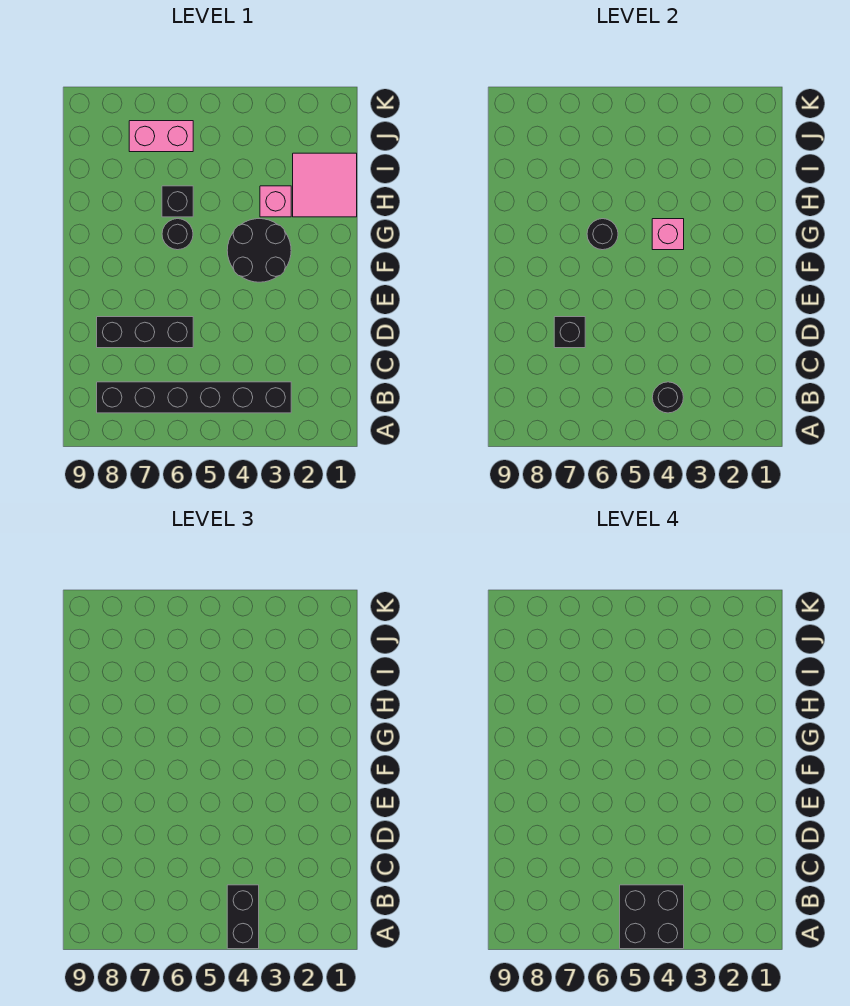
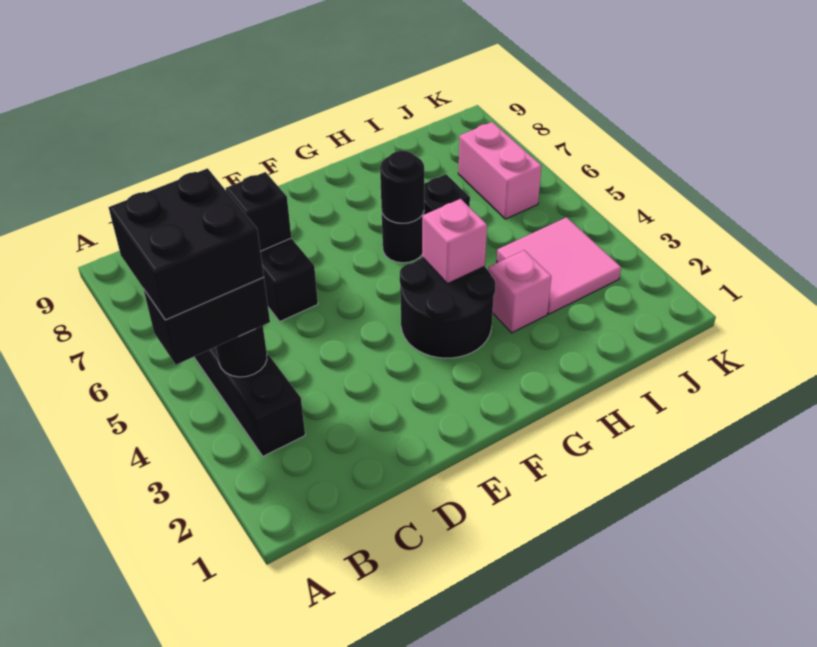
pink tile H1:I2 level 1 -> pink tile I3:J4 level 1

